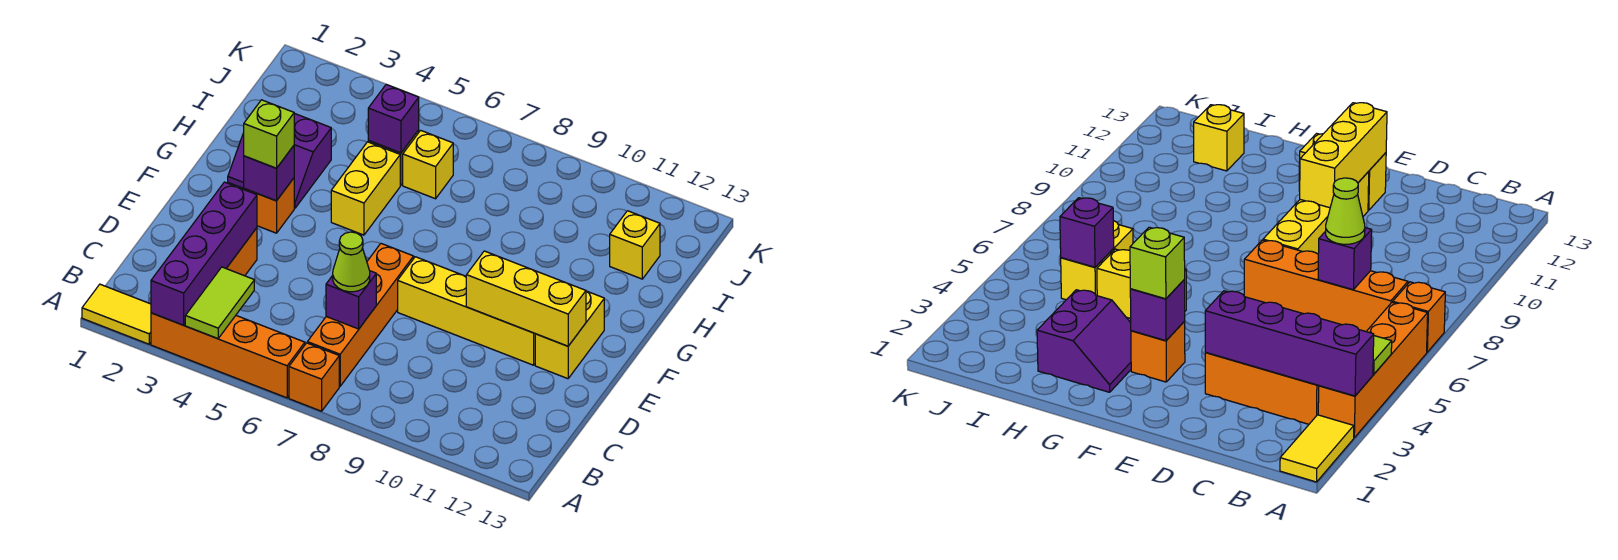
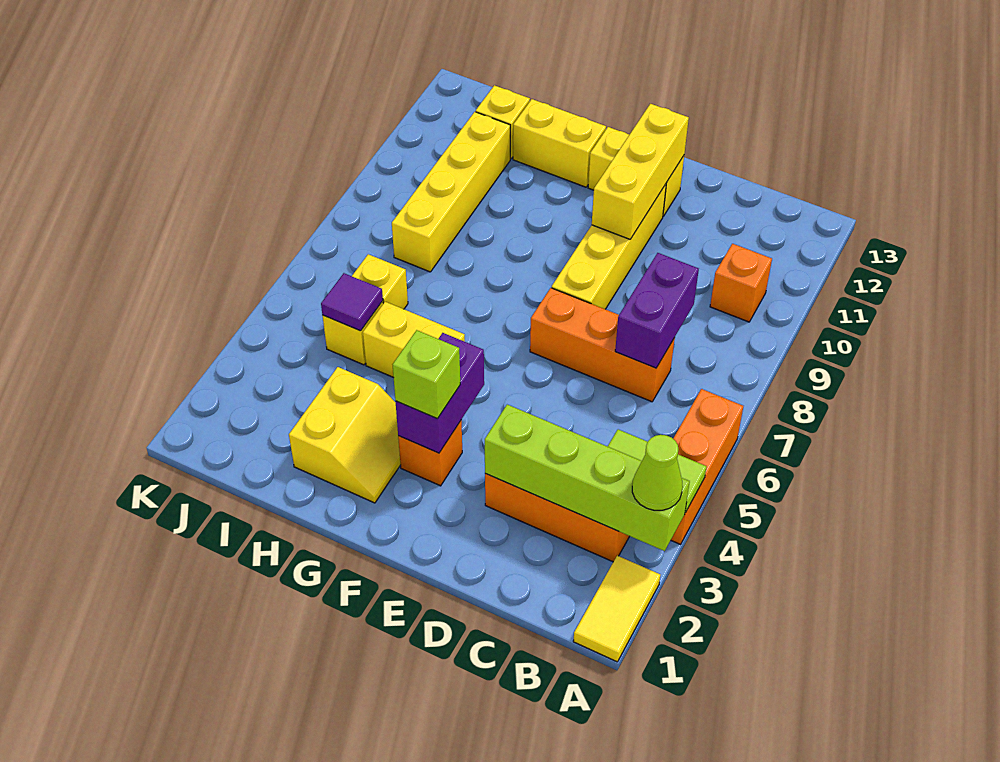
orange brick A3:A6 level 1 -> orange brick A4:A6 level 1
purple brick A3:D3 level 2 -> lime brick A3:D3 level 2
orange brick A7 level 1 -> orange brick B10 level 1
orange brick B7:E7 level 1 -> orange brick C7:E7 level 1
purple brick C7 level 2 -> purple brick C7:C8 level 2
lime cone C7 level 3 -> lime cone A3 level 3
purple brick F3 level 2 -> purple brick F3:F4 level 2
purple slope G2:H3 level 1 top H -> yellow slope G2:H3 level 1 top H
none -> yellow brick G12:H12 level 1
purple brick I5 level 2 -> purple tile I5 level 2
none -> yellow brick I8:I11 level 1

